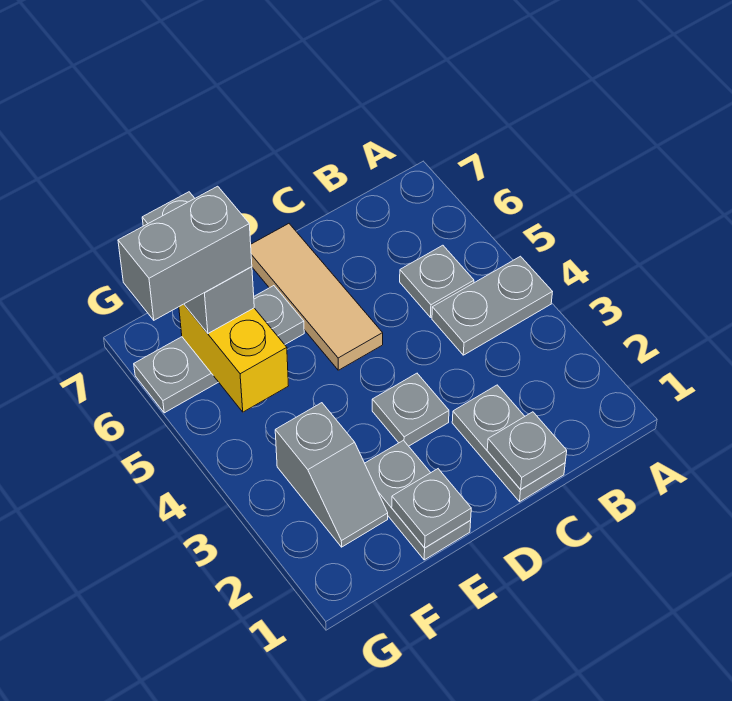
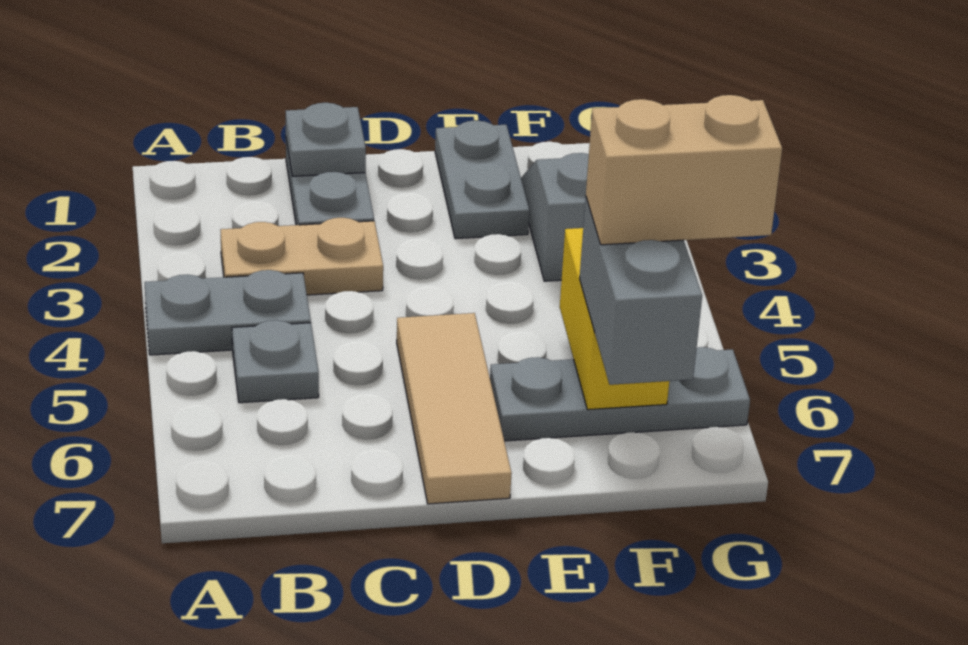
none -> tan plate B3:C3 level 1
grey plate D3 level 1 -> none
grey plate E1 level 2 -> none
grey brick F6:G6 level 4 -> tan brick F6:G6 level 4

